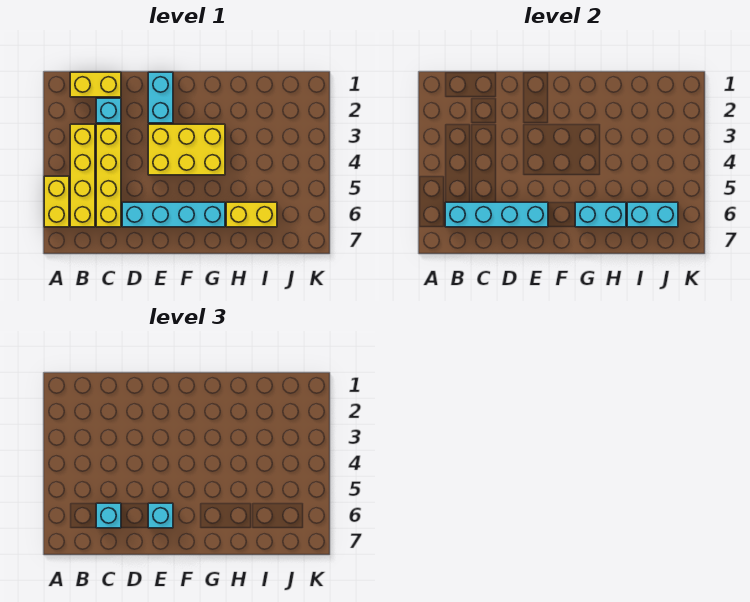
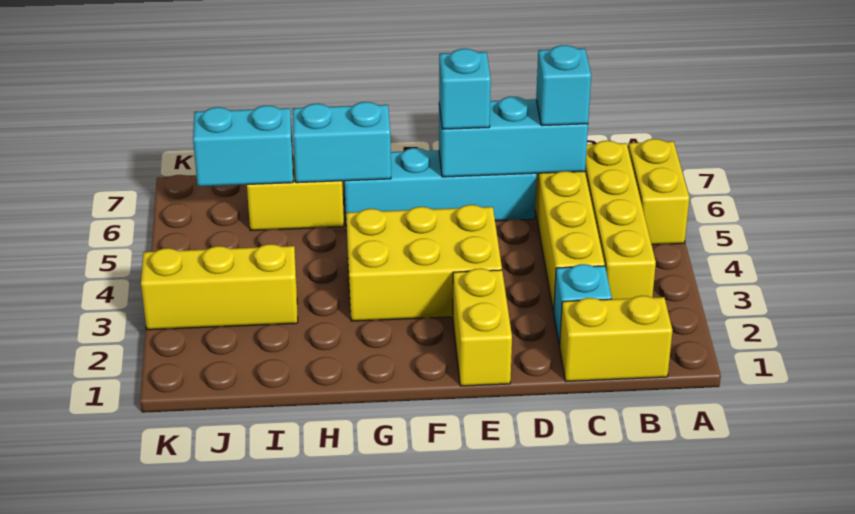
cyan brick B6:E6 level 2 -> cyan brick C6:E6 level 2
cyan brick E1:E2 level 1 -> yellow brick E1:E2 level 1
none -> yellow brick I3:K3 level 1

